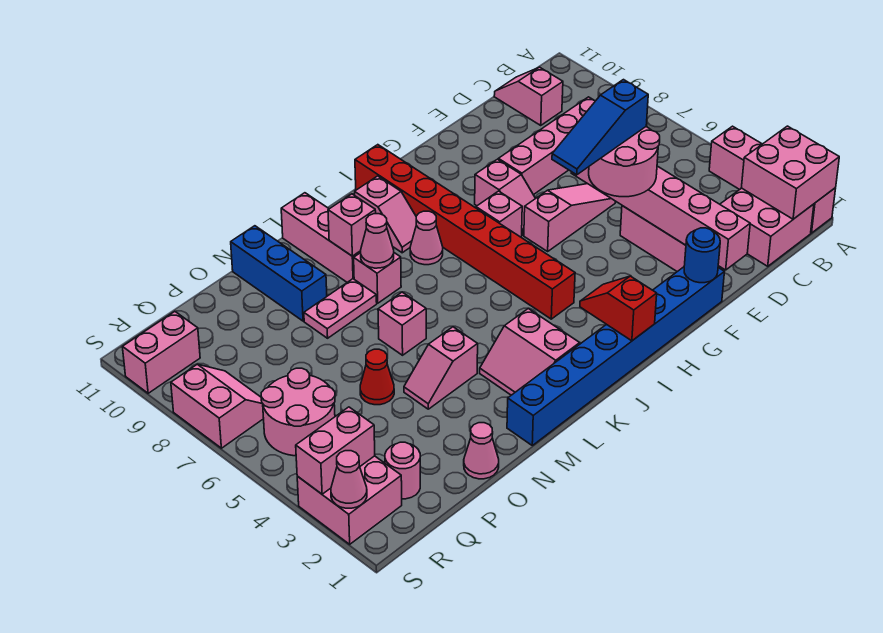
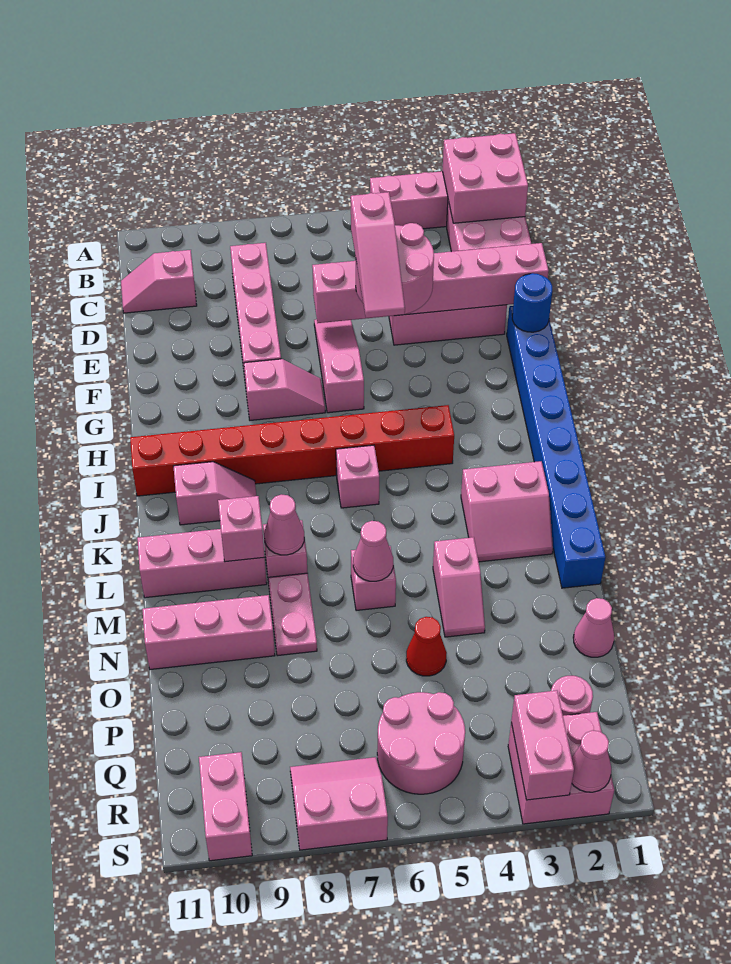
blue slope E5:G5 level 4 top E -> pink slope E5:G5 level 4 top E
pink brick H7 level 1 -> pink brick J6 level 1
red slope I1:I2 level 2 top 1 -> none
pink cone J8 level 1 -> pink cone M6 level 2
blue brick N9:N11 level 1 -> pink brick N9:N11 level 1

